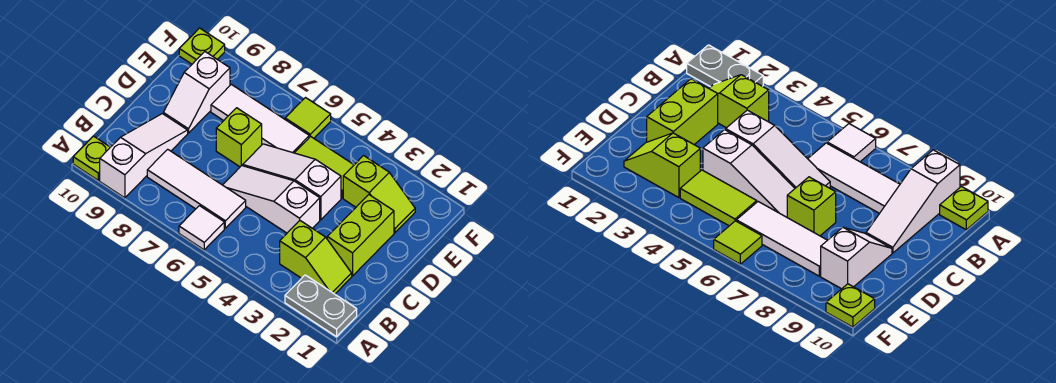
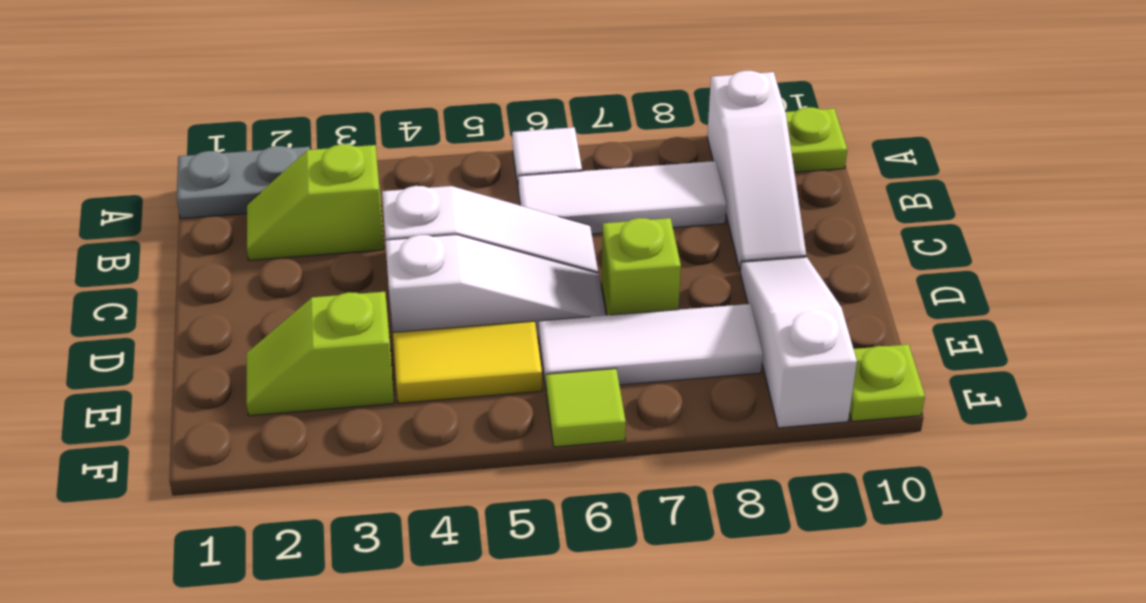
lime brick C2:D2 level 1 -> none
white slope D9:E9 level 1 top E -> white slope D9:F9 level 1 top F
lime tile E4:E5 level 1 -> yellow tile E4:E5 level 1

